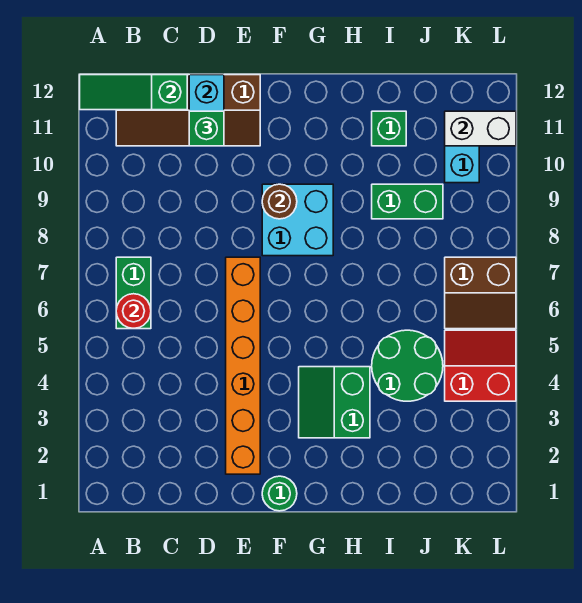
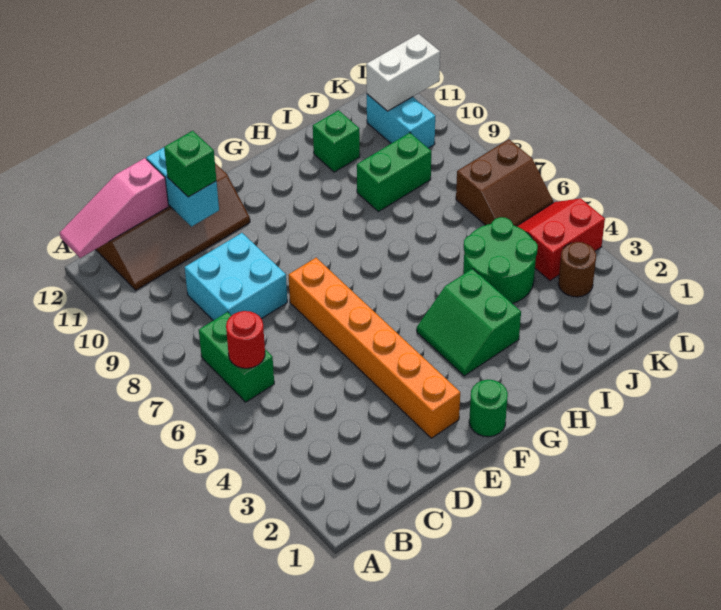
green slope A12:C12 level 2 top C -> pink slope A12:C12 level 2 top C
cyan brick F8:G9 level 1 -> cyan brick C8:D9 level 1
brown round brick F9 level 2 -> brown round brick K3 level 1

